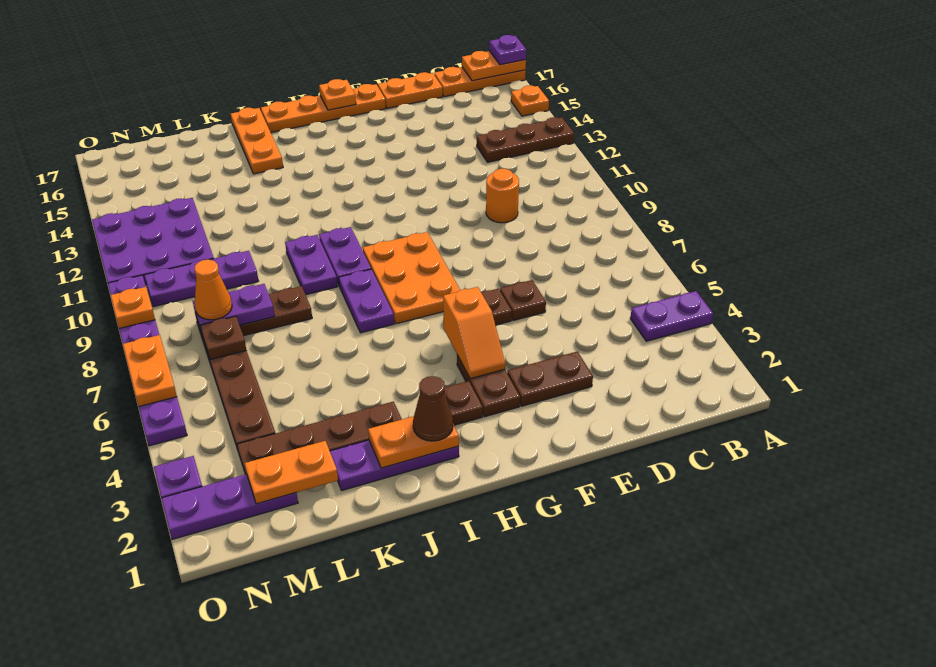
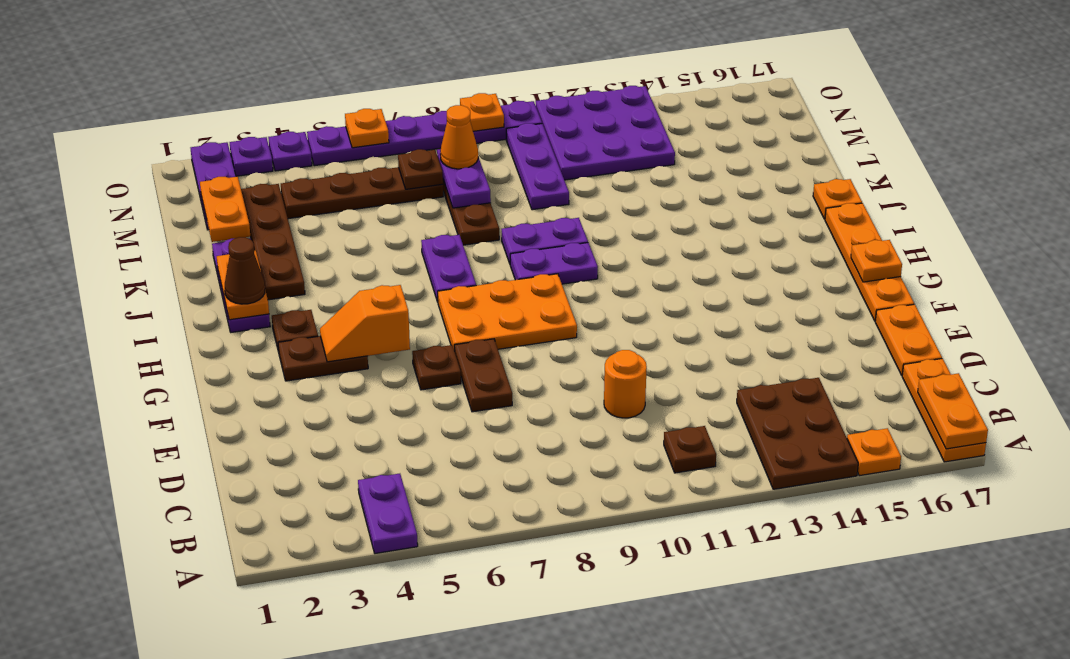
brown plate A13:C13 level 1 -> brown plate A13:C14 level 1
purple plate A17 level 3 -> purple plate O4 level 1
brown plate E3:F3 level 1 -> brown plate E7:F7 level 1
brown plate E6 level 1 -> brown plate B11 level 1
purple plate I7:I8 level 1 -> purple plate I7:J7 level 1
orange plate J15:J17 level 1 -> orange plate J17 level 1
orange plate O6:O7 level 2 -> orange plate O6 level 2

